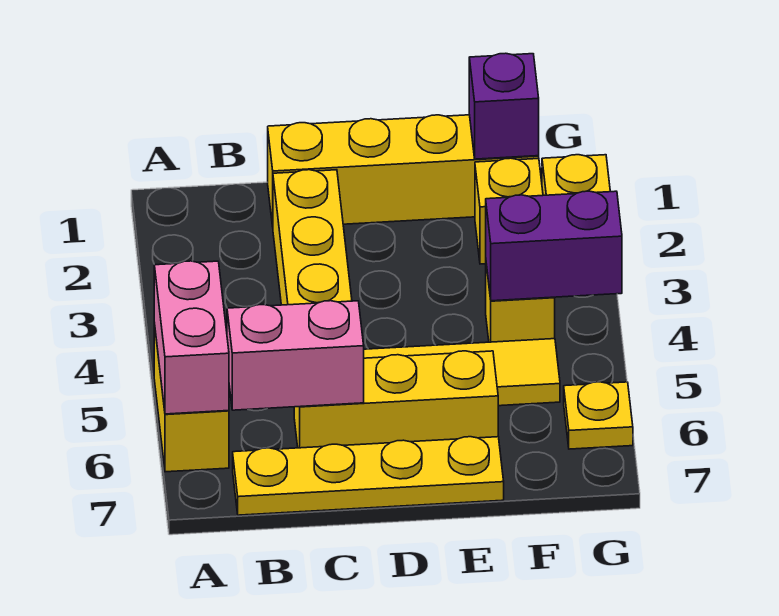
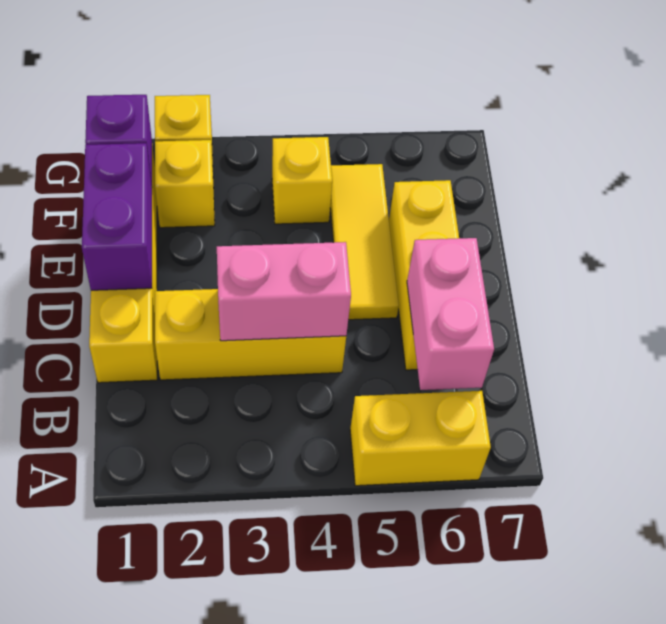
pink brick A5:A6 level 2 -> pink brick C3:C4 level 2
yellow plate B7:E7 level 1 -> none
purple brick F4:G4 level 2 -> purple brick D1:E1 level 2
yellow plate G6 level 1 -> none

